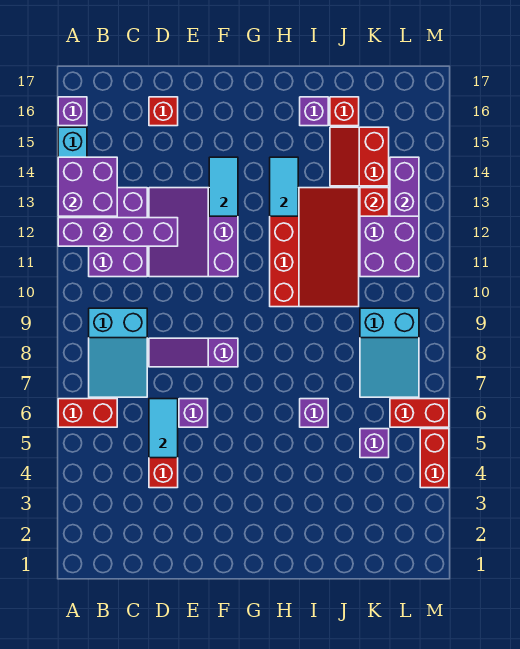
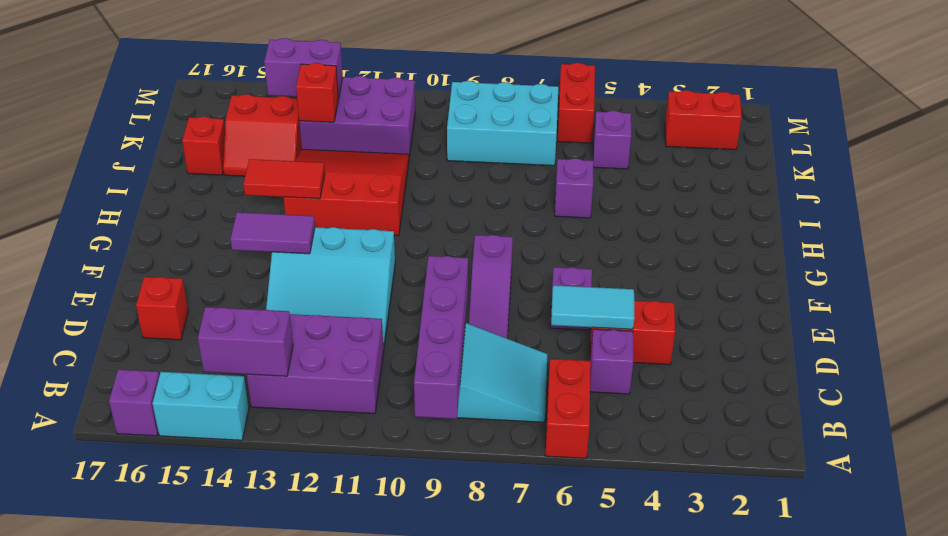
purple brick A12:D12 level 2 -> purple brick A9:D9 level 2
purple brick A13:B14 level 2 -> purple brick B13:B14 level 2
purple slope D11:F13 level 1 top F -> cyan slope D11:F13 level 1 top F
cyan tile F13:F14 level 2 -> purple tile F13:F14 level 2
red slope H10:J13 level 1 top H -> red slope H11:J13 level 1 top H
cyan tile H13:H14 level 2 -> red tile H13:H14 level 2
purple brick I16 level 1 -> purple brick C5 level 1
cyan slope K7:L9 level 1 top 9 -> cyan brick K7:L9 level 1
red brick M4:M5 level 1 -> red brick L2:L3 level 1

